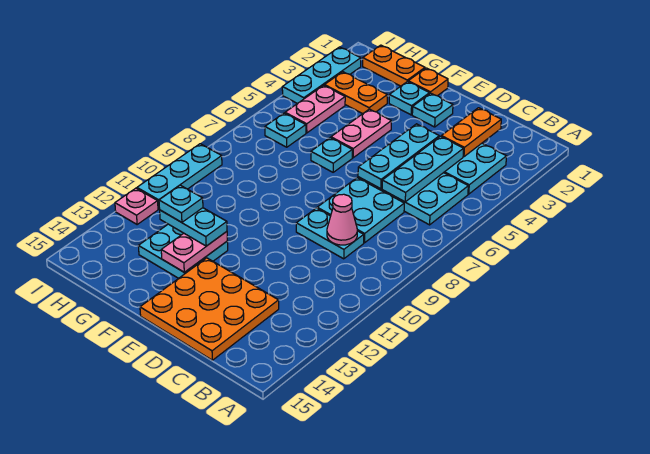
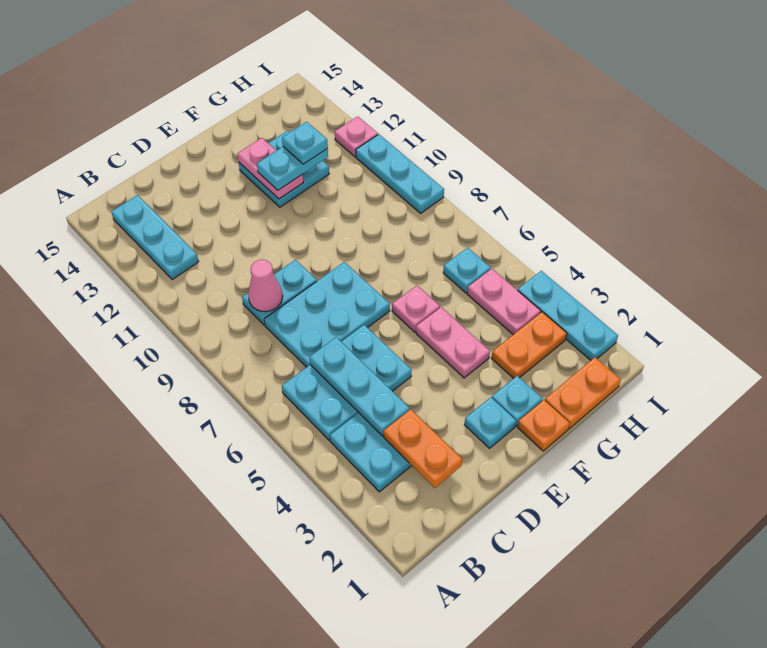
cyan plate C7:D8 level 1 -> cyan plate C7:E8 level 1
orange plate C13:E15 level 1 -> none
cyan plate D4:D6 level 2 -> cyan plate B12:B14 level 1
cyan plate F6 level 1 -> pink plate F6 level 1

